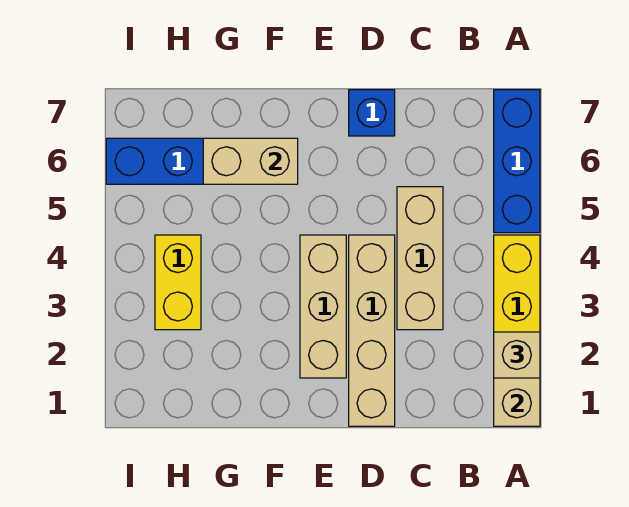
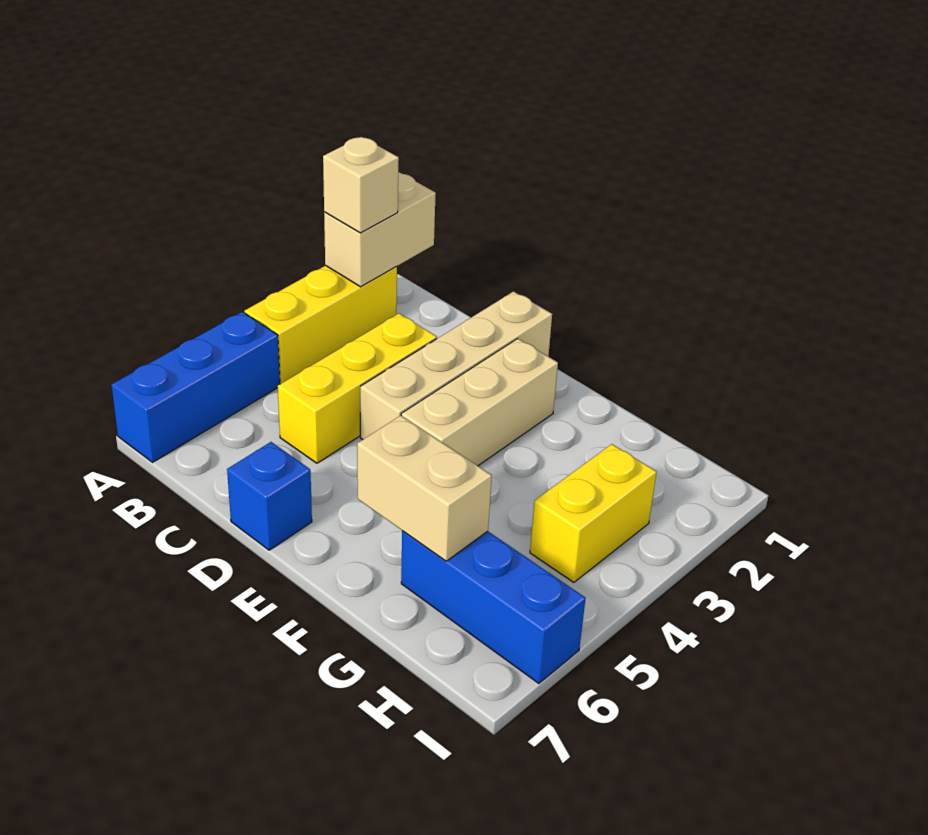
tan brick C3:C5 level 1 -> yellow brick C3:C5 level 1

